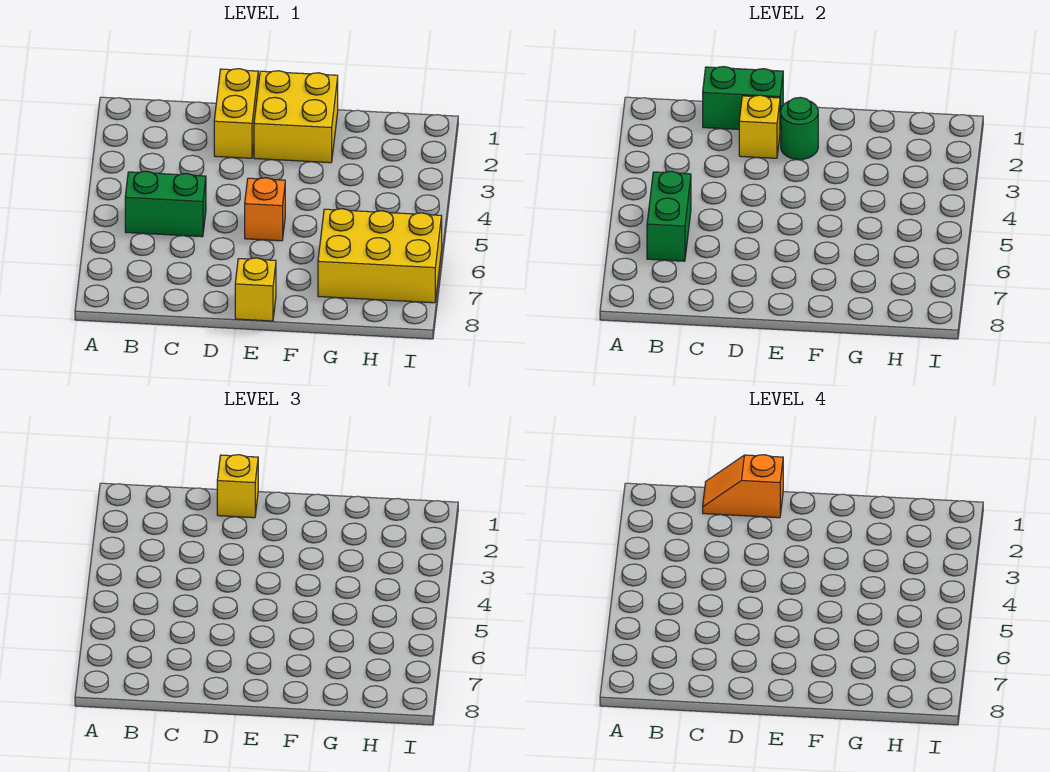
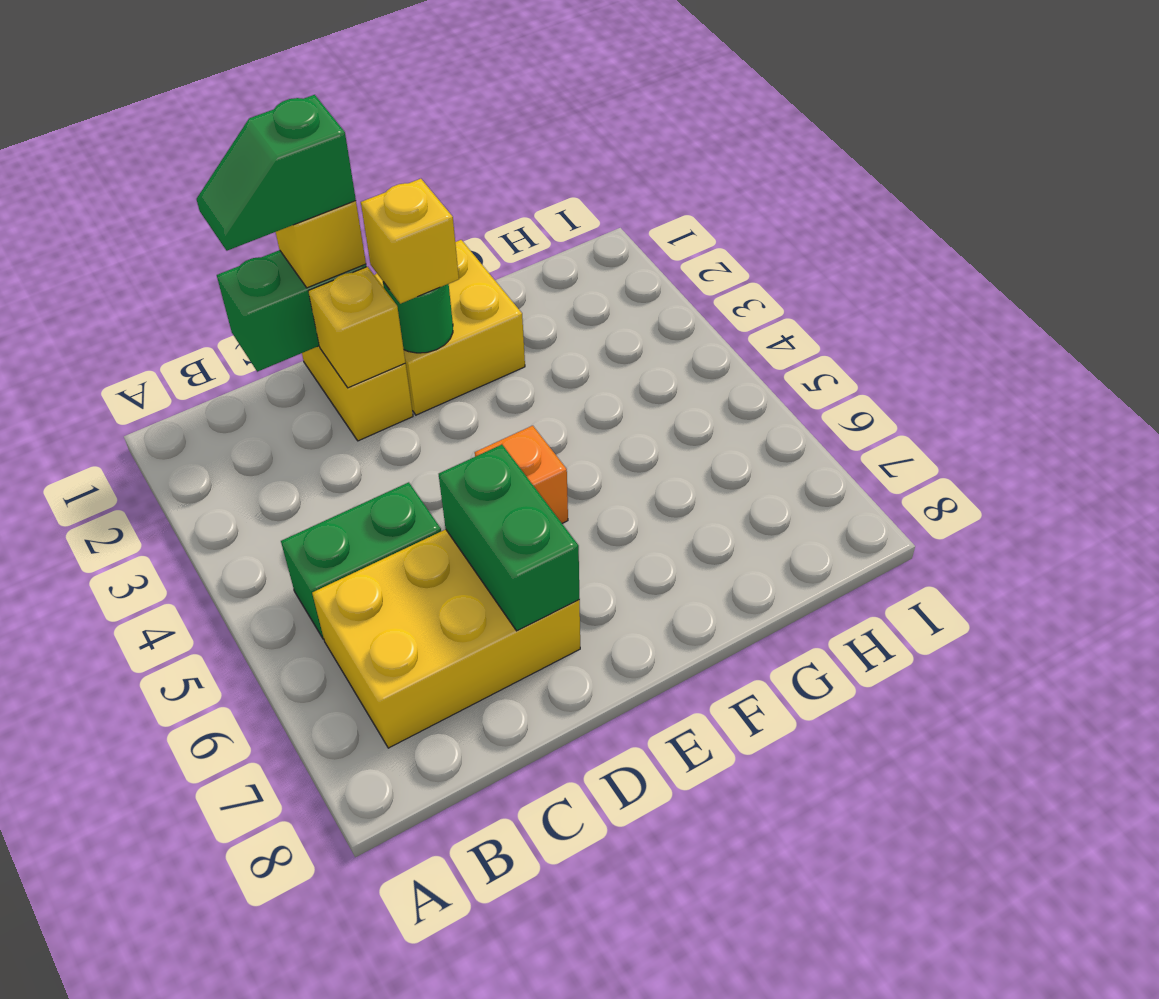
green brick B5:B6 level 2 -> green brick D6:D7 level 2
orange slope C1:D1 level 4 top D -> green slope C1:D1 level 4 top D
yellow brick E8 level 1 -> yellow brick E2 level 3
yellow brick G6:I7 level 1 -> yellow brick B6:D7 level 1

